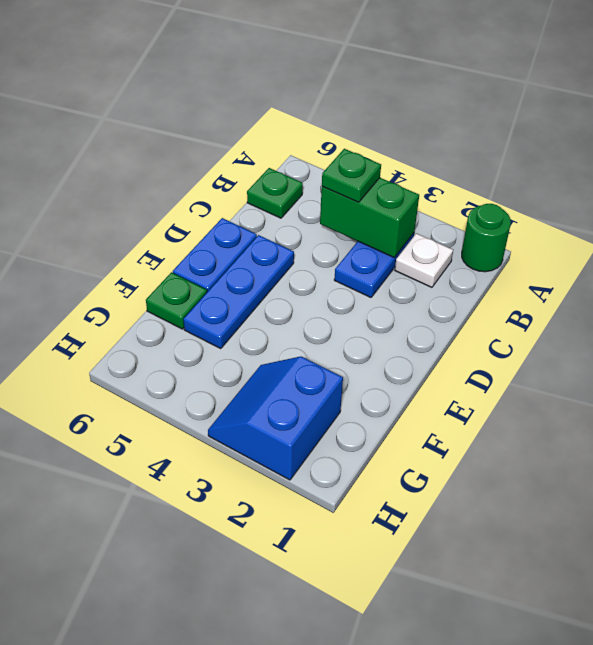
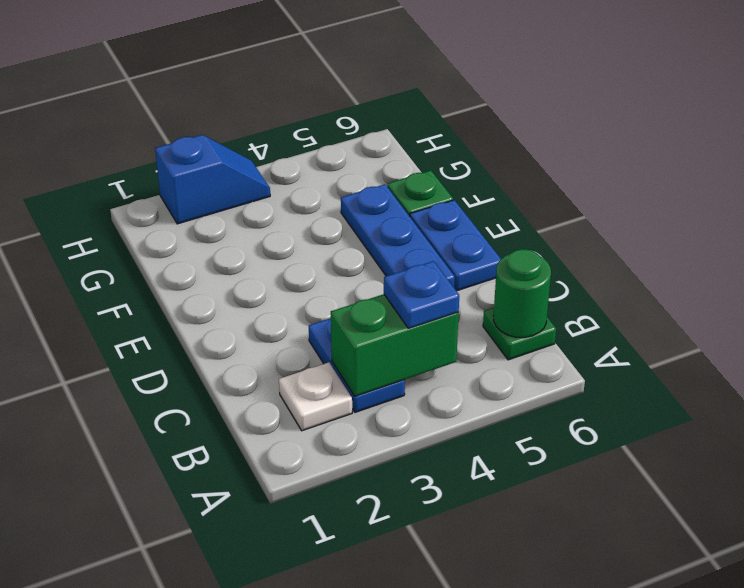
green round brick A1 level 1 -> green round brick B6 level 2
green plate B4 level 3 -> blue plate B4 level 3
blue slope G2:H3 level 1 top 2 -> blue slope H2:H3 level 1 top 2

